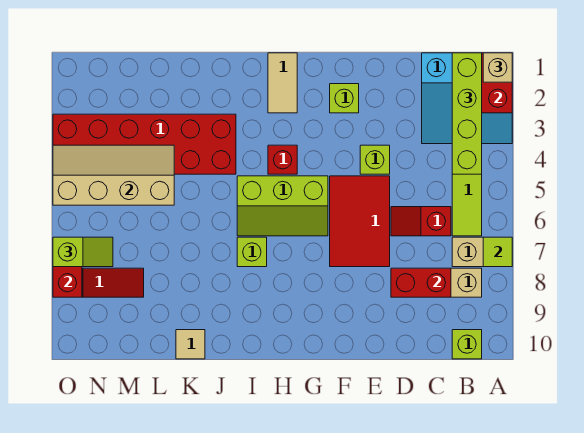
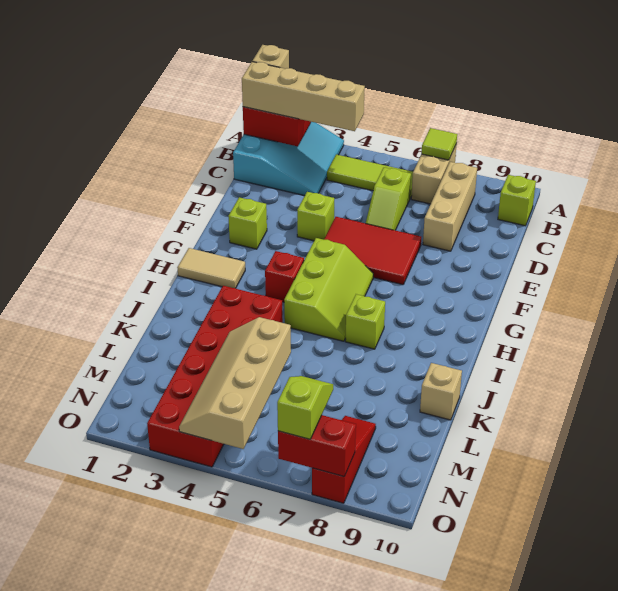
lime brick B1:B4 level 3 -> tan brick B1:B4 level 3
red slope C6:D6 level 1 top C -> lime slope C6:D6 level 1 top C
red brick C8:D8 level 2 -> none
tan tile K10 level 1 -> tan brick K10 level 1

